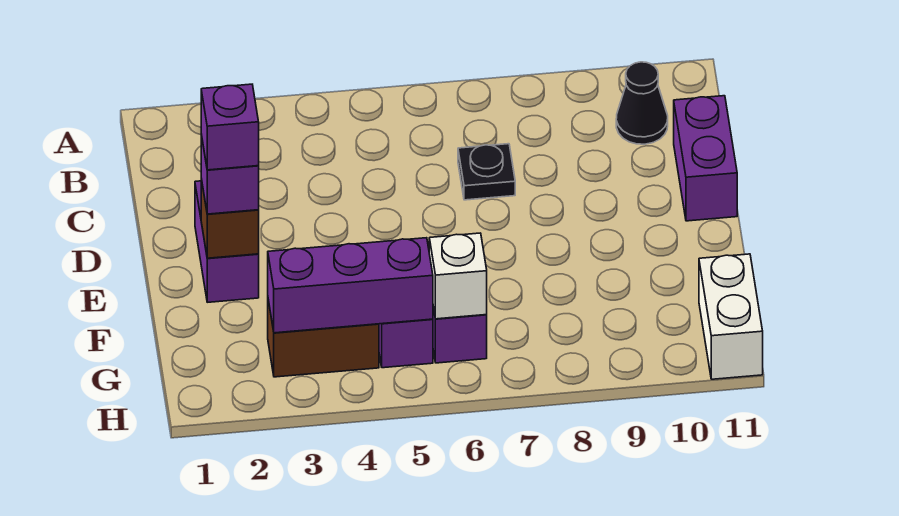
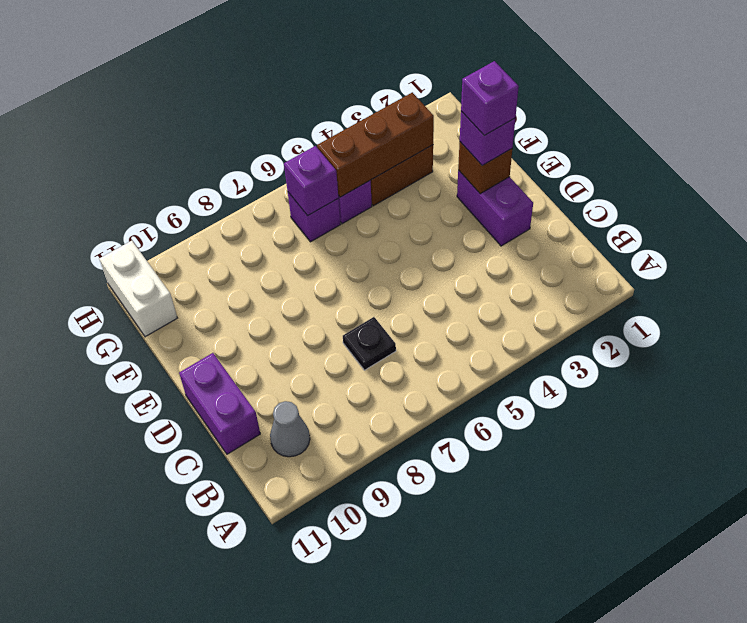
black cone B10 level 1 -> grey cone B10 level 1
purple brick G3:G5 level 2 -> brown brick G3:G5 level 2
white brick G6 level 2 -> purple brick G6 level 2

